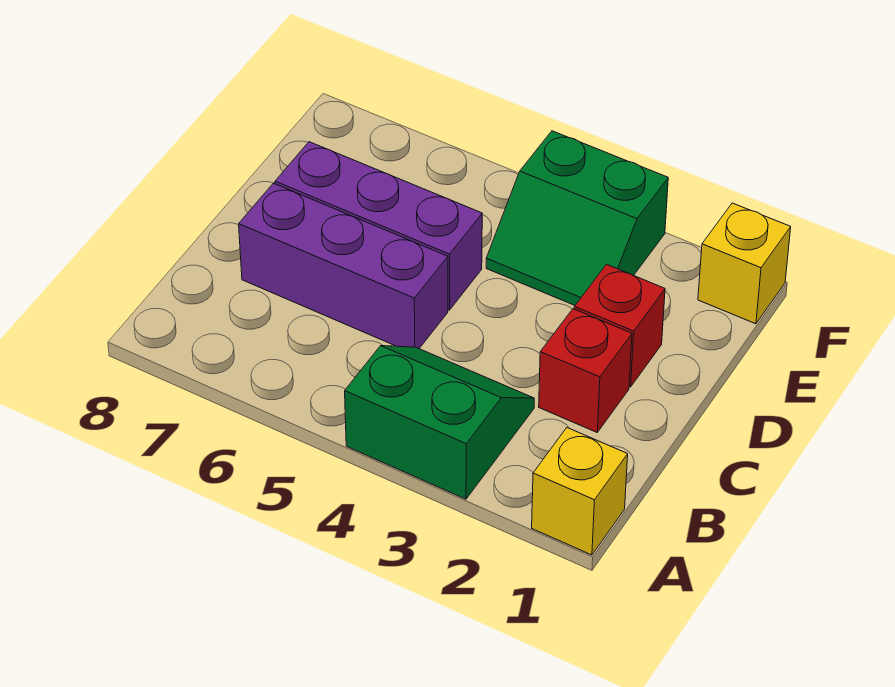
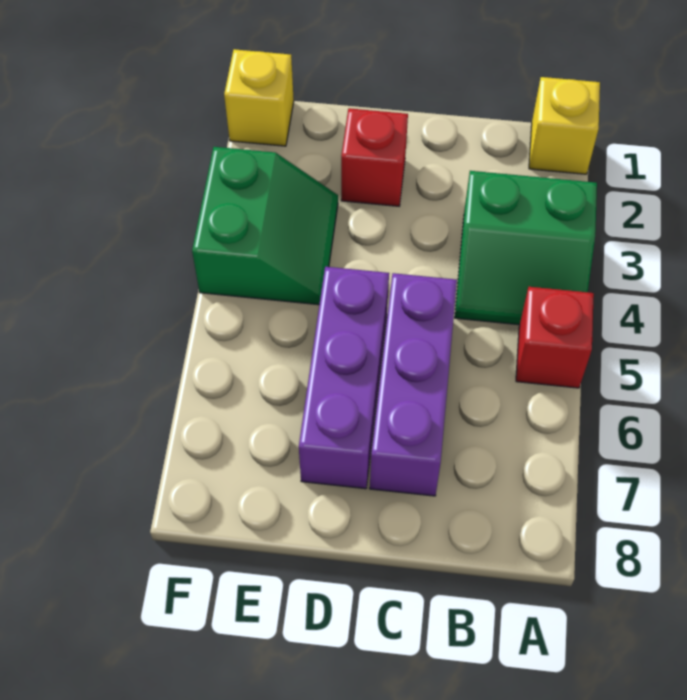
green slope A3:B4 level 1 top A -> green slope A3:B4 level 1 top 3
red brick C2 level 1 -> red brick A5 level 1

